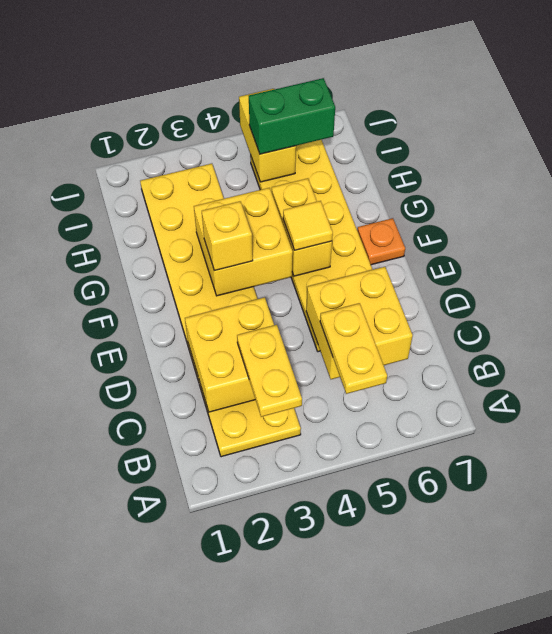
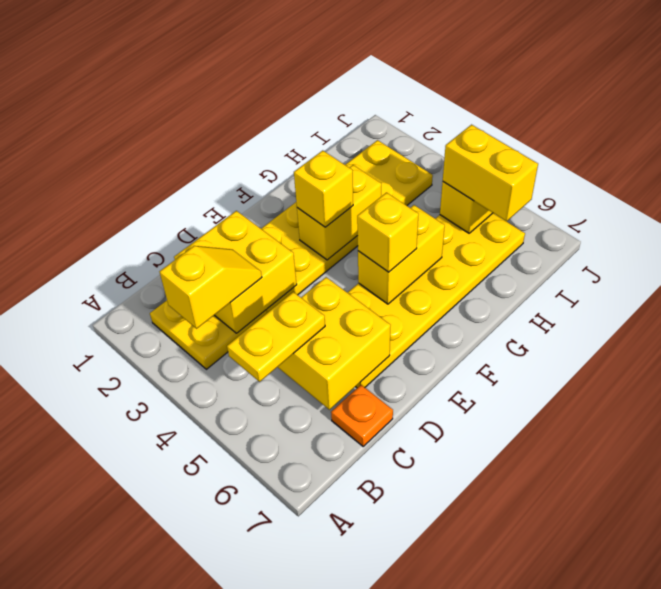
yellow plate B3:C3 level 3 -> yellow slope B3:C3 level 3 top B
yellow brick F3:G4 level 2 -> yellow brick F3:G3 level 2
yellow tile F5 level 3 -> yellow brick F5 level 3
orange plate F7 level 1 -> orange plate C7 level 1
green brick I5:I6 level 3 -> yellow brick I5:I6 level 3

